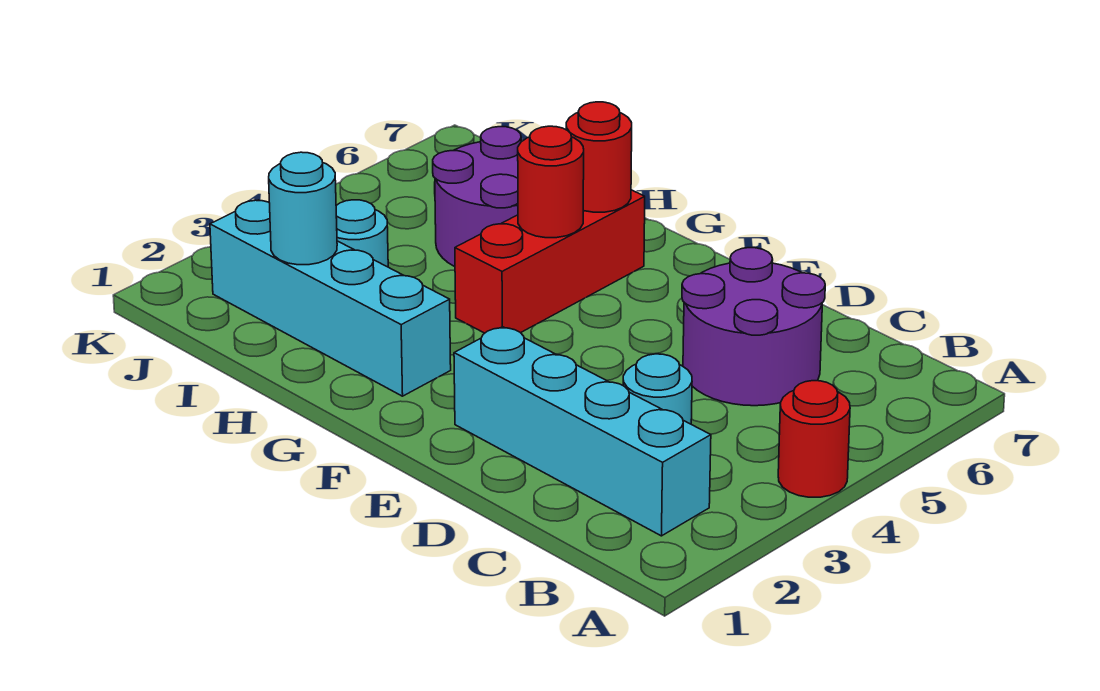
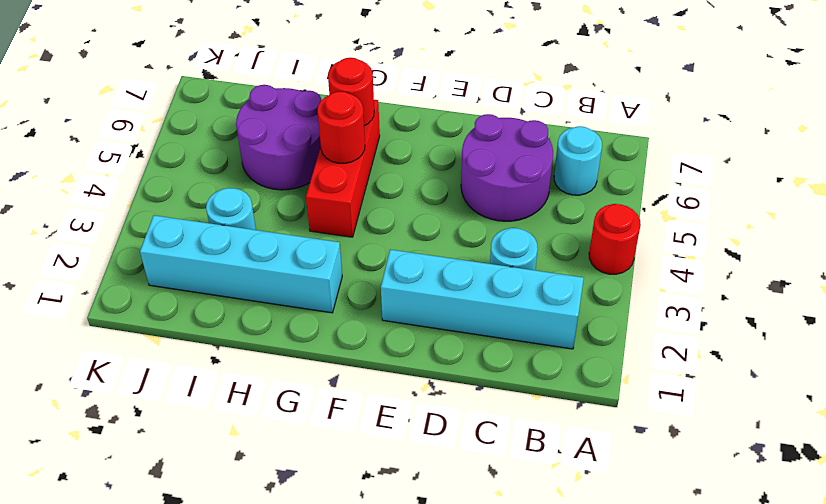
cyan round brick I2 level 2 -> cyan round brick B6 level 1

